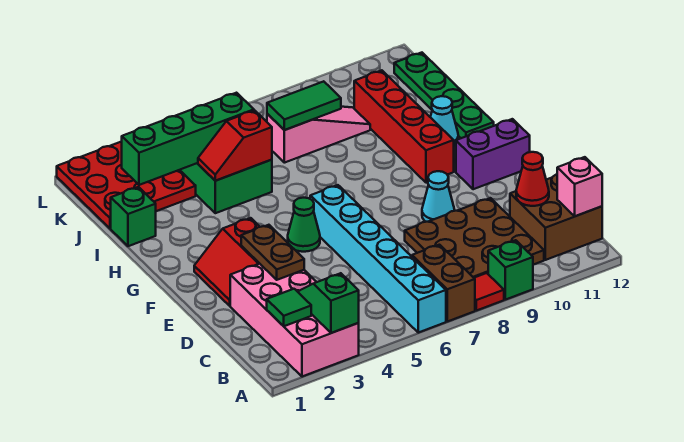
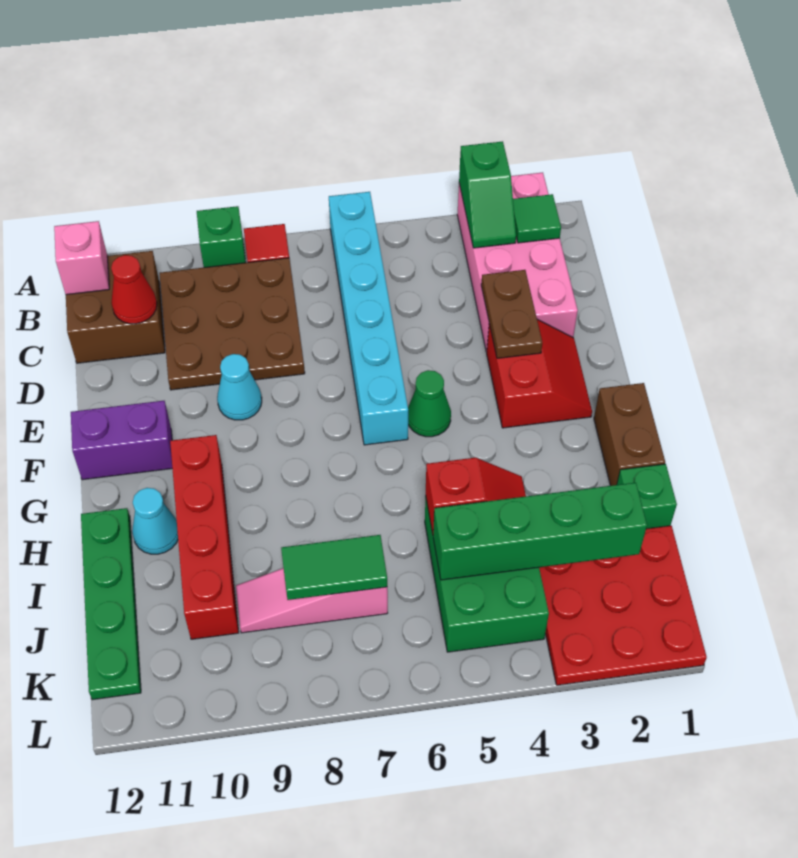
brown brick A7:B7 level 1 -> brown brick G1:H1 level 1

